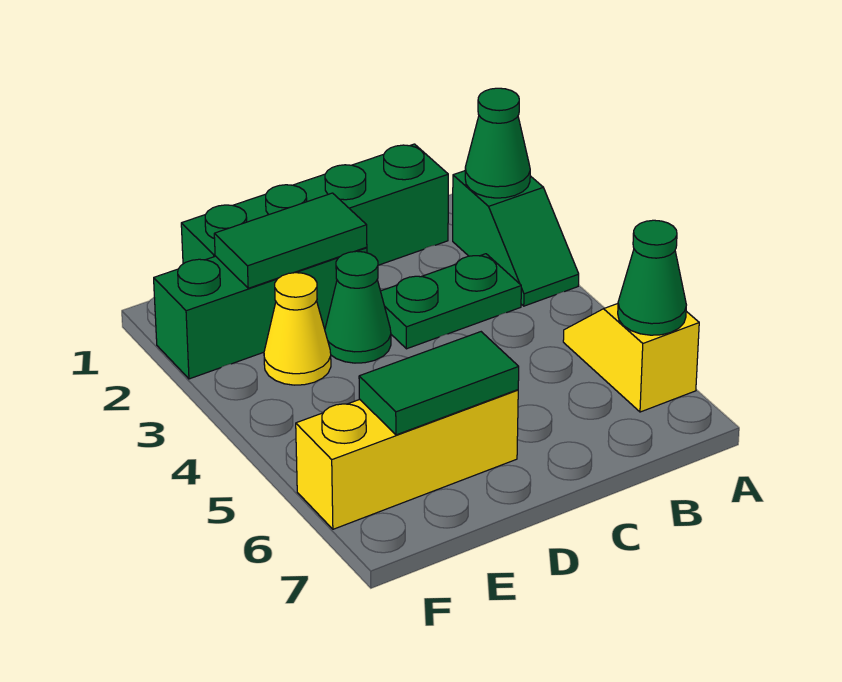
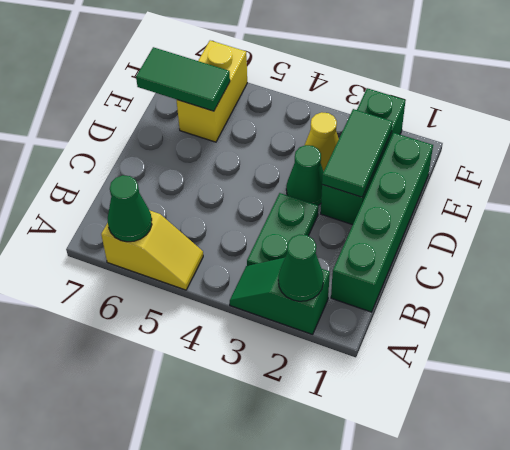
yellow brick D6:F6 level 1 -> yellow brick E6:F6 level 1
green tile D6:E6 level 2 -> green tile E6:E7 level 2

